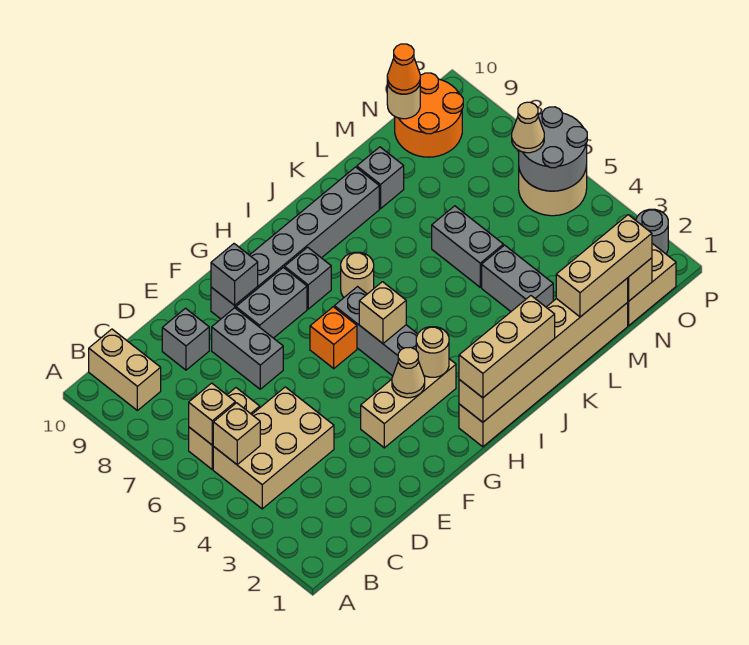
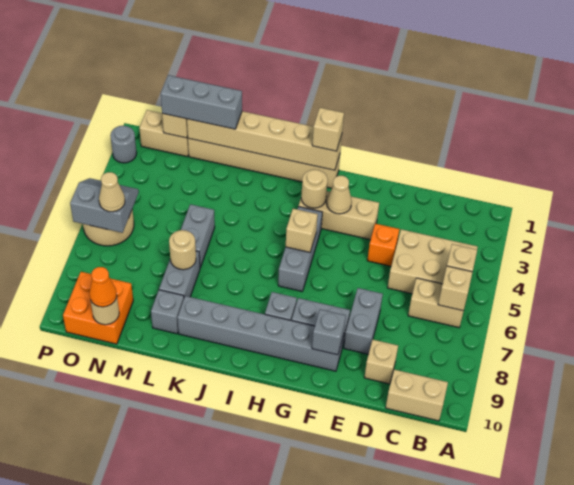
tan brick B9:B10 level 1 -> tan brick B10:C10 level 1
grey brick D9 level 1 -> tan brick D9 level 1
orange brick G6 level 1 -> orange brick E4 level 1
tan brick H1:J1 level 3 -> tan brick H1 level 3
tan round brick I7 level 1 -> tan round brick L7 level 2
tan brick L1:N1 level 3 -> grey brick L1:N1 level 3
grey brick L3:L4 level 1 -> grey brick L7:L8 level 1
orange round brick N9:O10 level 1 -> orange brick N9:O10 level 1
grey round brick O5:P6 level 2 -> grey slope O5:P6 level 2 top 6

